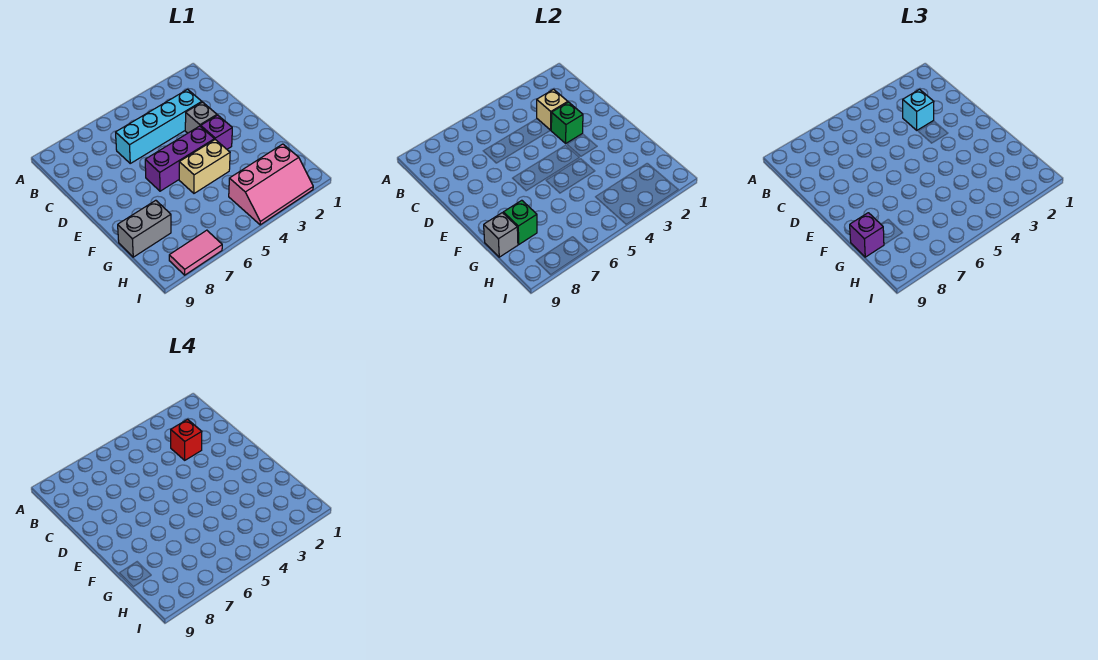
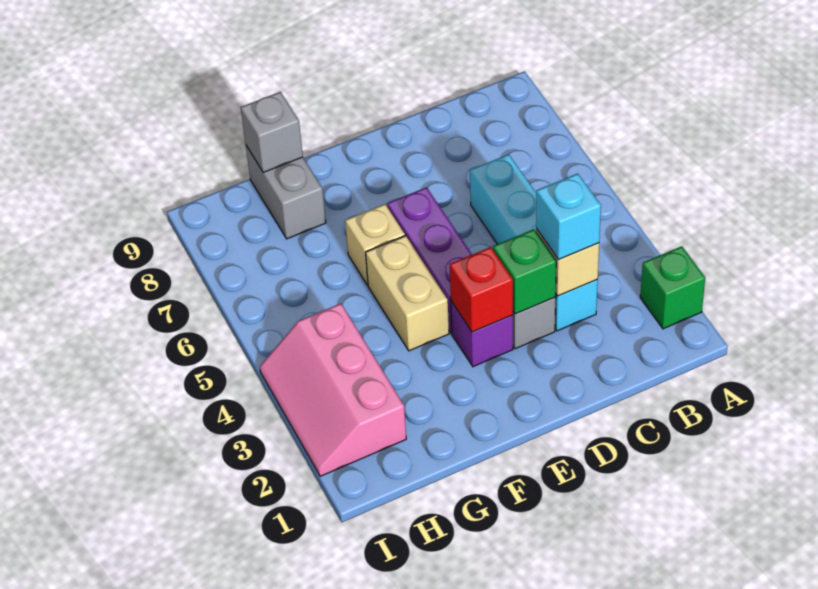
red brick C3 level 4 -> red brick E3 level 2
none -> tan brick F6 level 1
green brick G8 level 2 -> green brick A2 level 1
purple brick G9 level 3 -> none
pink tile I7:I8 level 1 -> none

